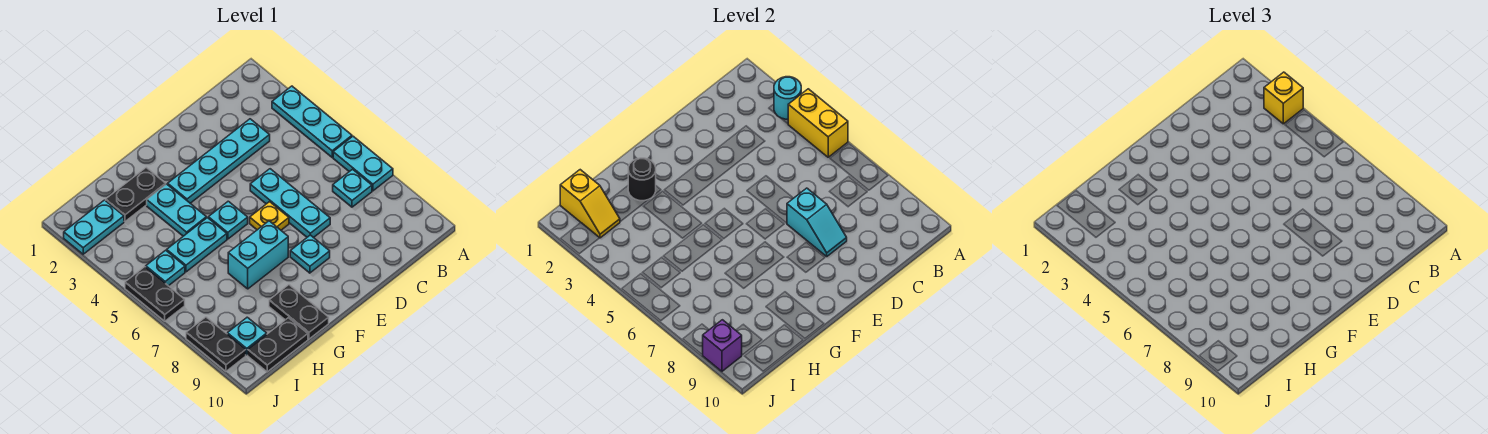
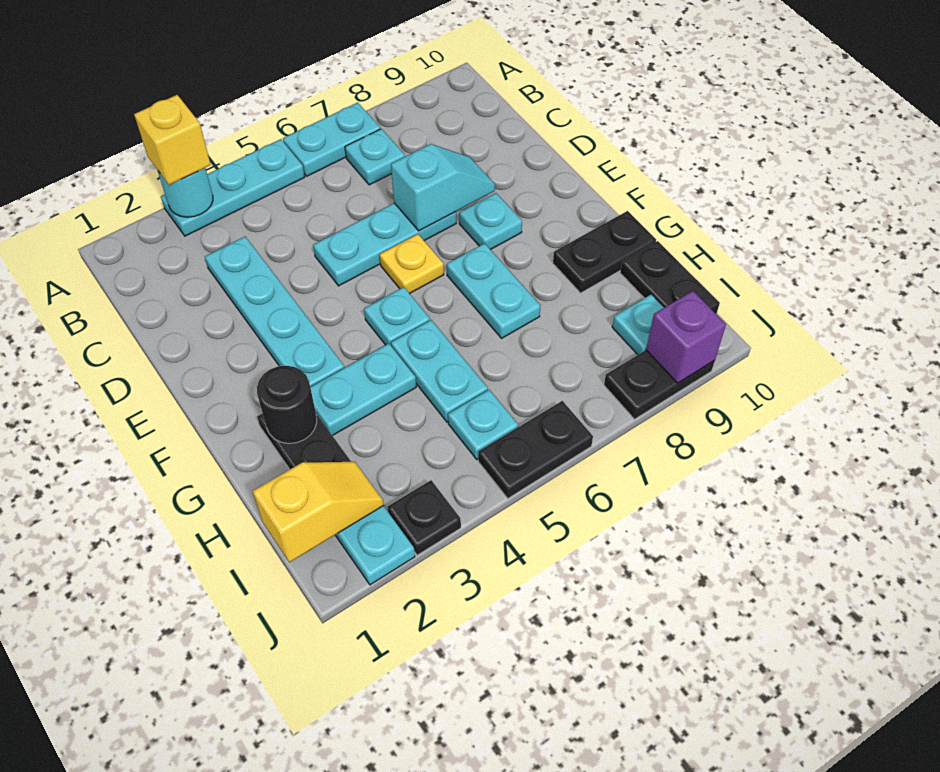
yellow brick A4:A5 level 2 -> none
cyan brick F7:G7 level 1 -> cyan plate F7:G7 level 1
none -> black plate J3 level 1

